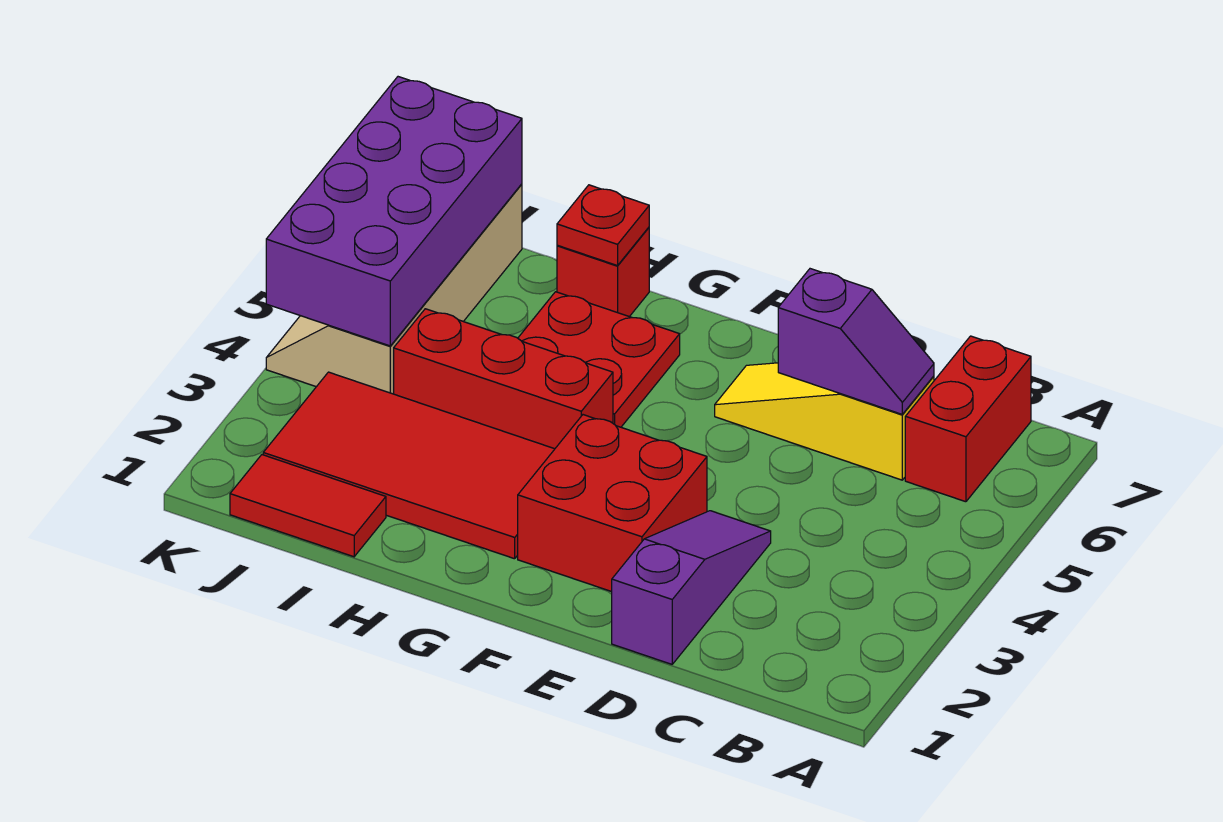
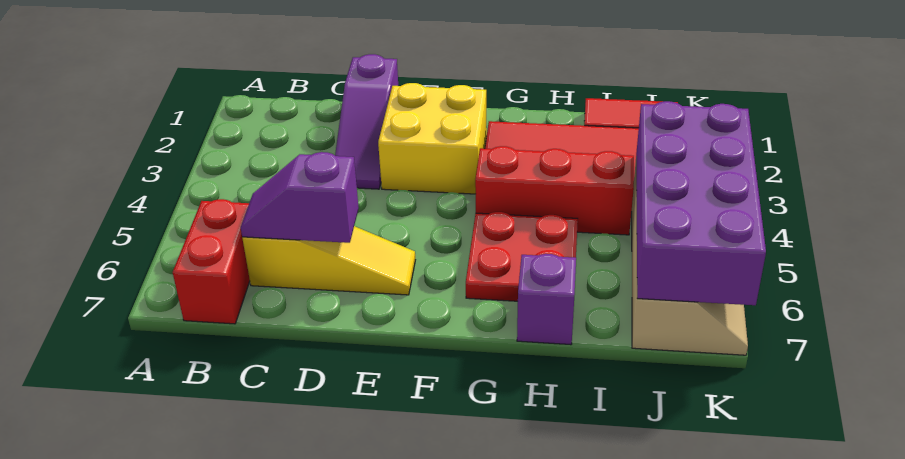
red brick E2:F3 level 1 -> yellow brick E2:F3 level 1
red brick H7 level 1 -> purple brick H7 level 1
red plate H7 level 2 -> none

